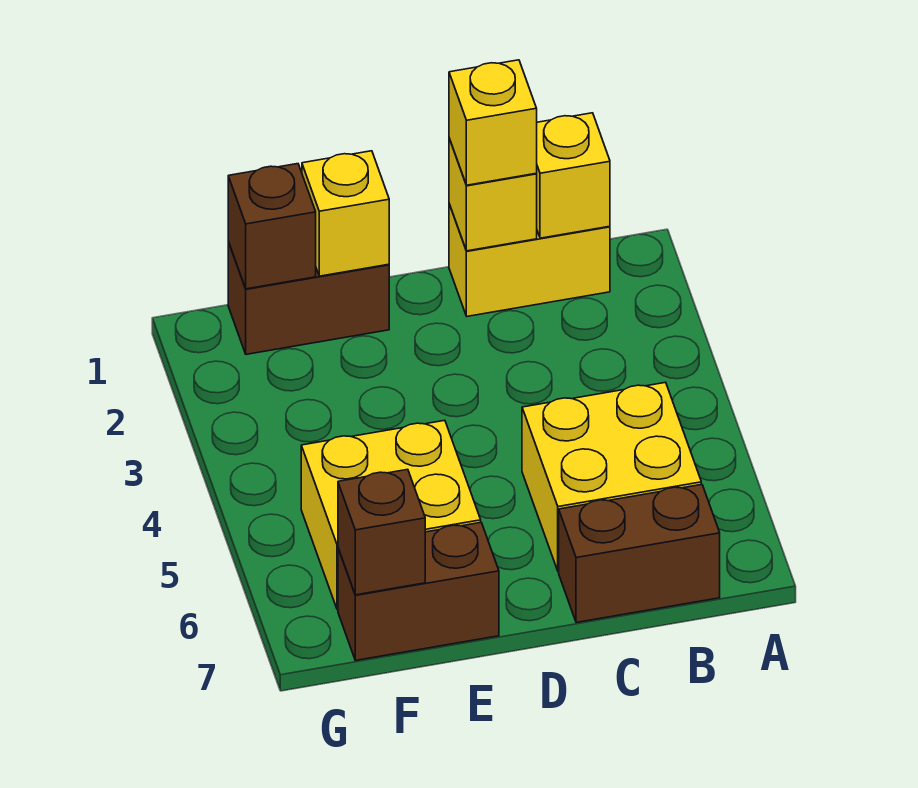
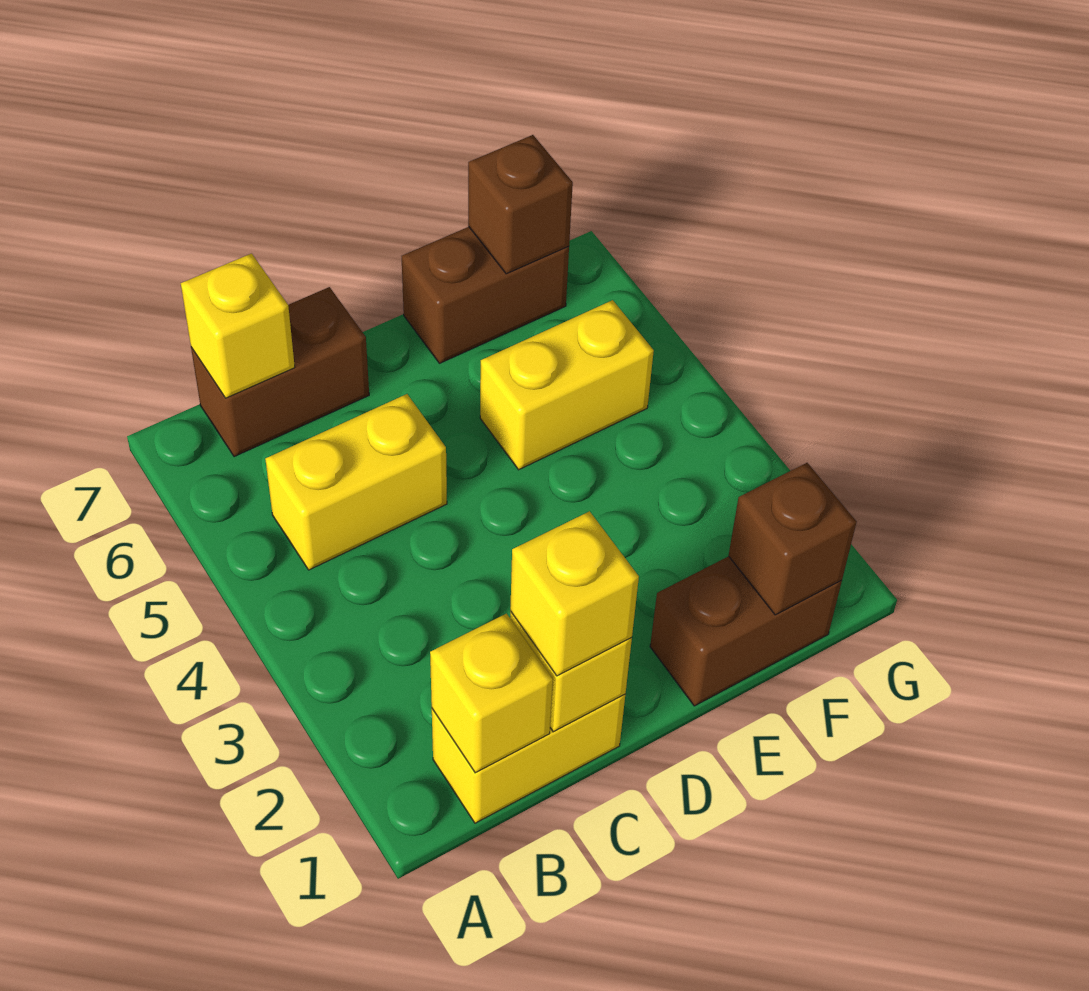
yellow brick B5:C6 level 1 -> yellow brick B5:C5 level 1
yellow brick E1 level 2 -> yellow brick B7 level 2
yellow brick E5:F6 level 1 -> yellow brick E5:F5 level 1

